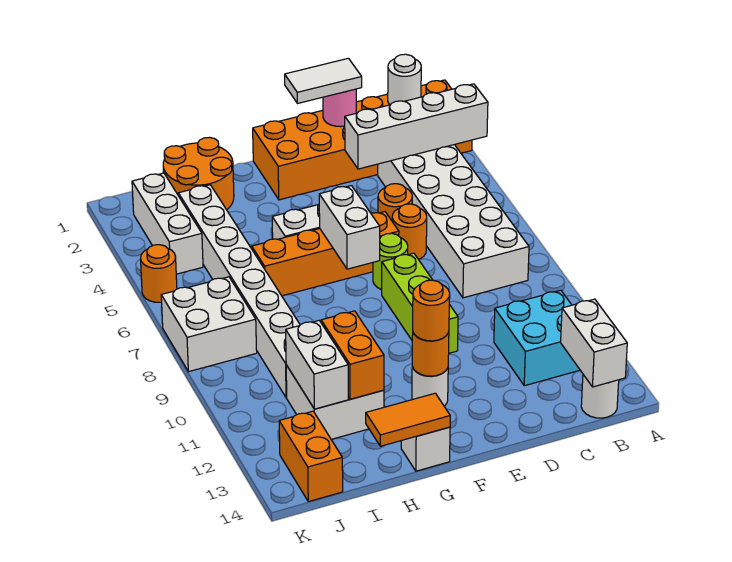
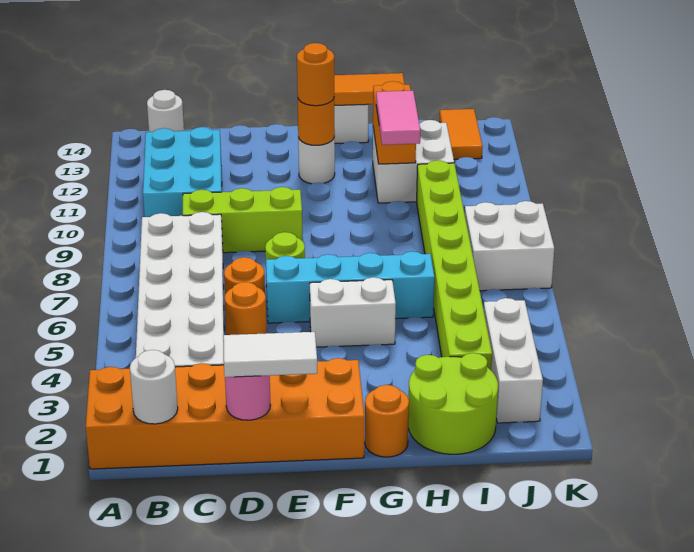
white brick A3:D3 level 2 -> none
cyan brick B11:C12 level 1 -> cyan brick B10:C12 level 1
white brick B13:B14 level 2 -> none
orange brick E6:H6 level 1 -> cyan brick E6:H6 level 1
lime brick E8:E10 level 1 -> lime brick C9:E9 level 1
white brick F6:F7 level 2 -> none
orange round brick H1:I2 level 1 -> lime round brick H1:I2 level 1
none -> pink tile H10:H11 level 3
white brick I3:I10 level 1 -> lime brick I3:I10 level 1
white brick I11:I12 level 2 -> none
orange brick J13:J14 level 1 -> orange tile J13:J14 level 1
orange round brick K5 level 1 -> orange round brick G1 level 1

